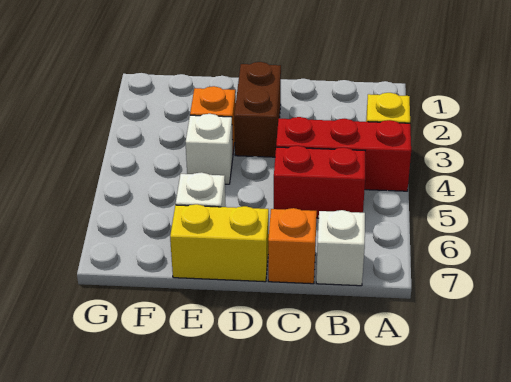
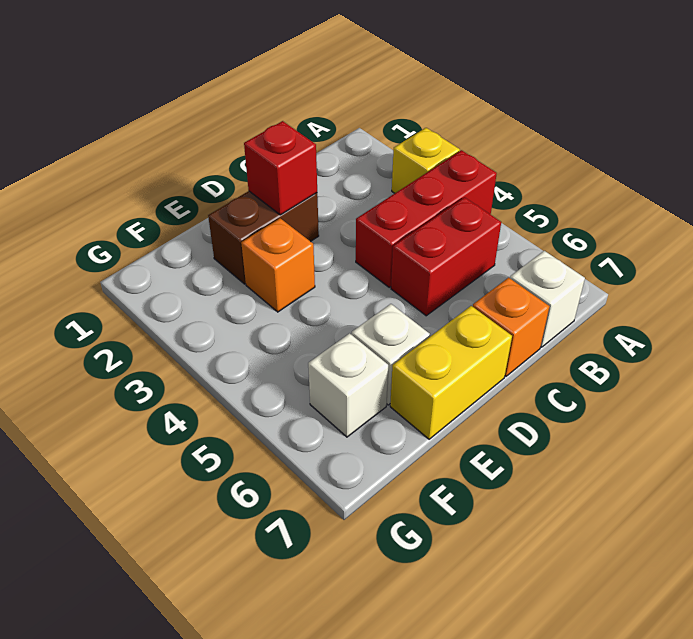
brown brick D2:D3 level 1 -> brown brick D2:E2 level 1
none -> red brick D2 level 2
white brick E4 level 1 -> white brick F6 level 1

